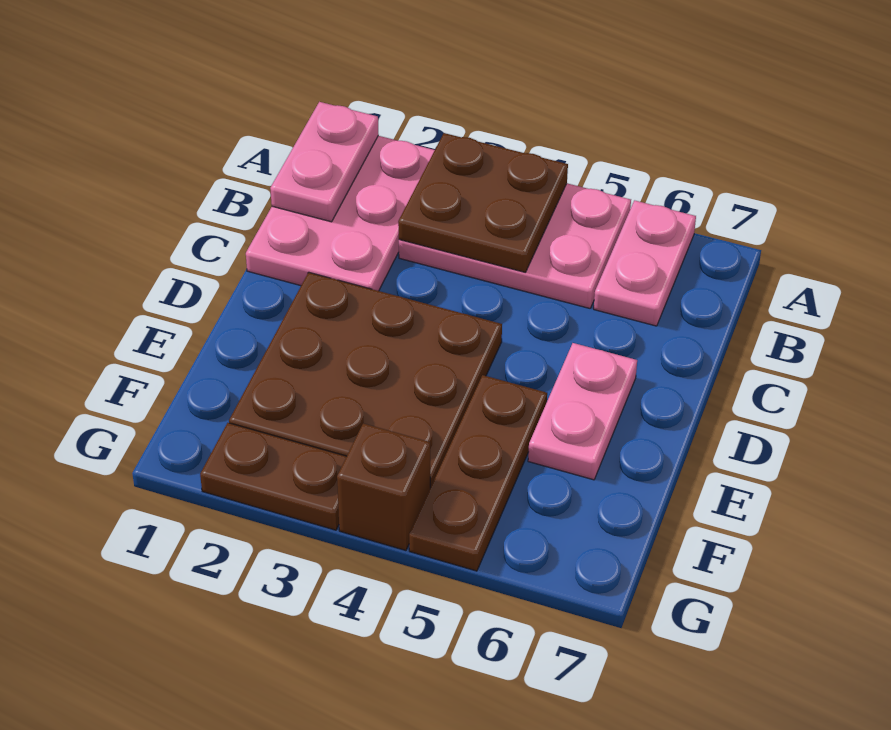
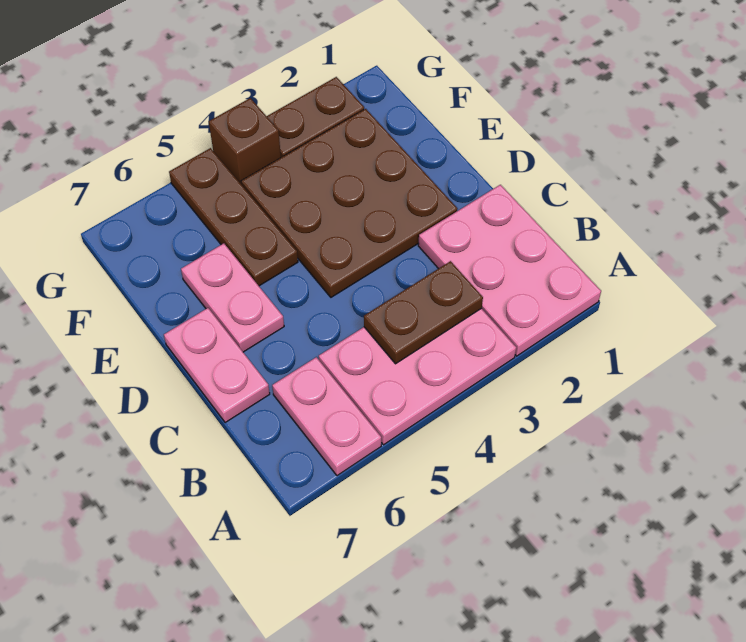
pink plate A1:B1 level 2 -> pink plate C7:D7 level 1
brown plate A3:B4 level 2 -> brown plate B3:B4 level 2

